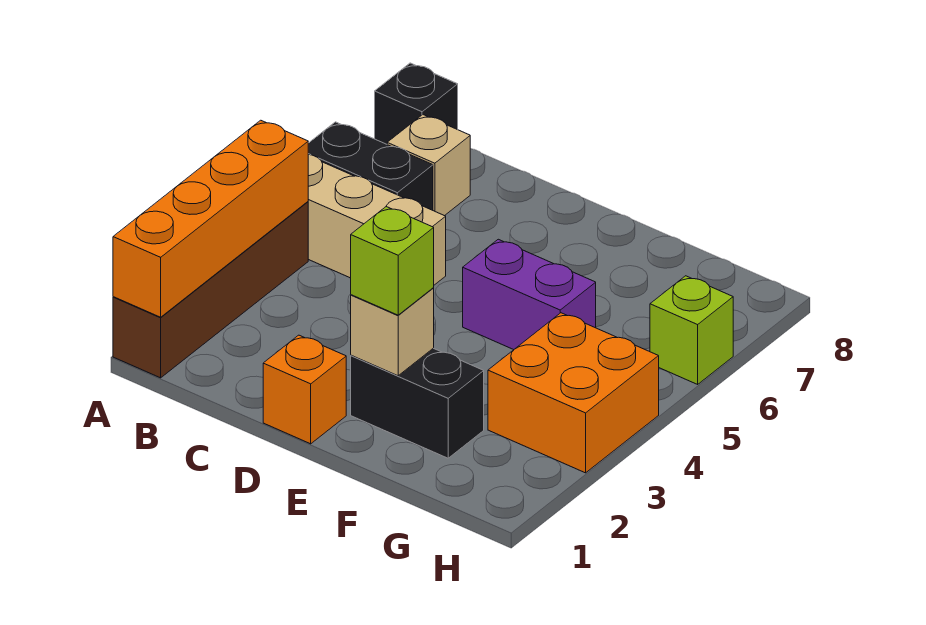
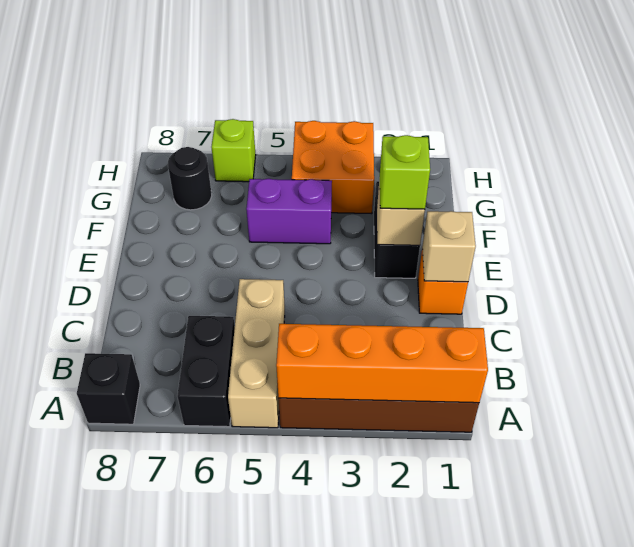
tan brick B7 level 1 -> tan brick D1 level 2
purple brick E5:F5 level 1 -> purple brick F4:F5 level 1
none -> black round brick G7 level 1

